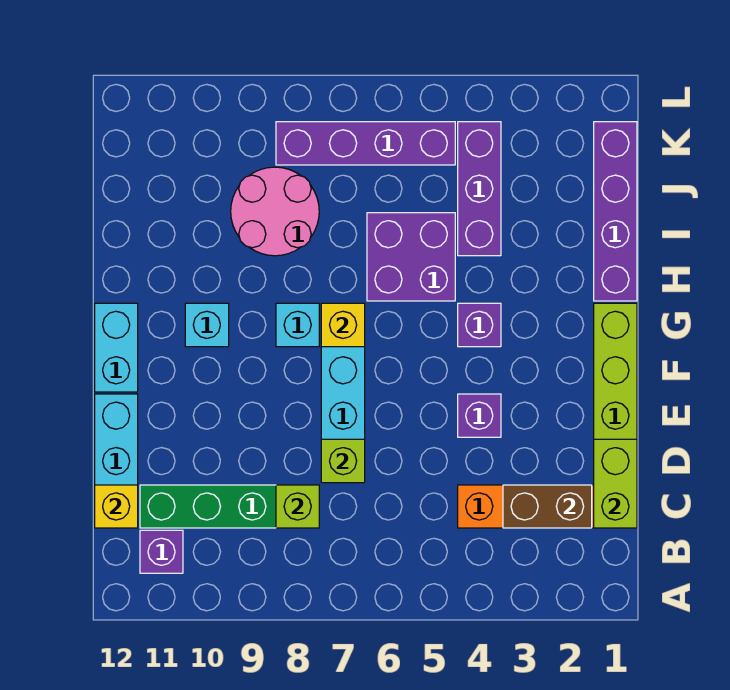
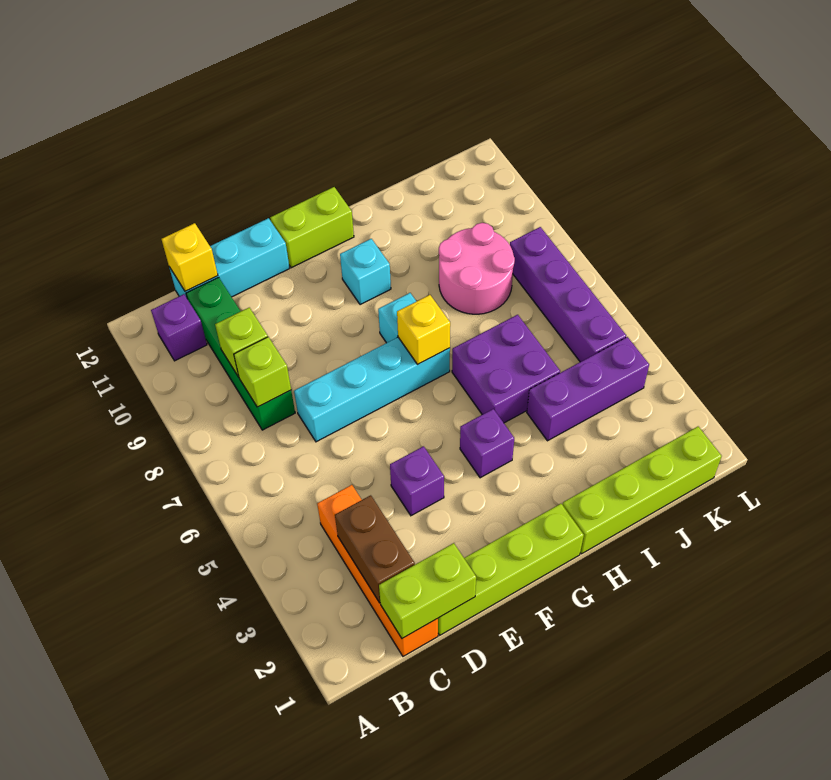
lime brick D7 level 2 -> lime brick C9 level 2
cyan brick F12:G12 level 1 -> lime brick F12:G12 level 1
purple brick H1:K1 level 1 -> lime brick H1:K1 level 1

